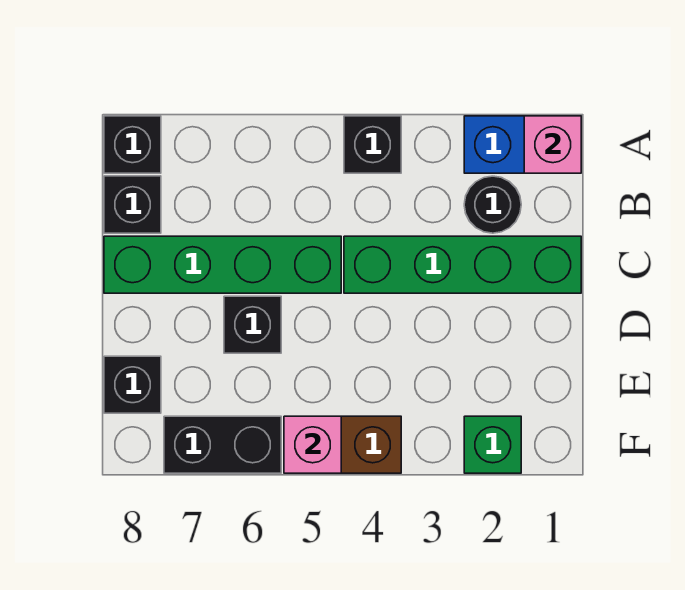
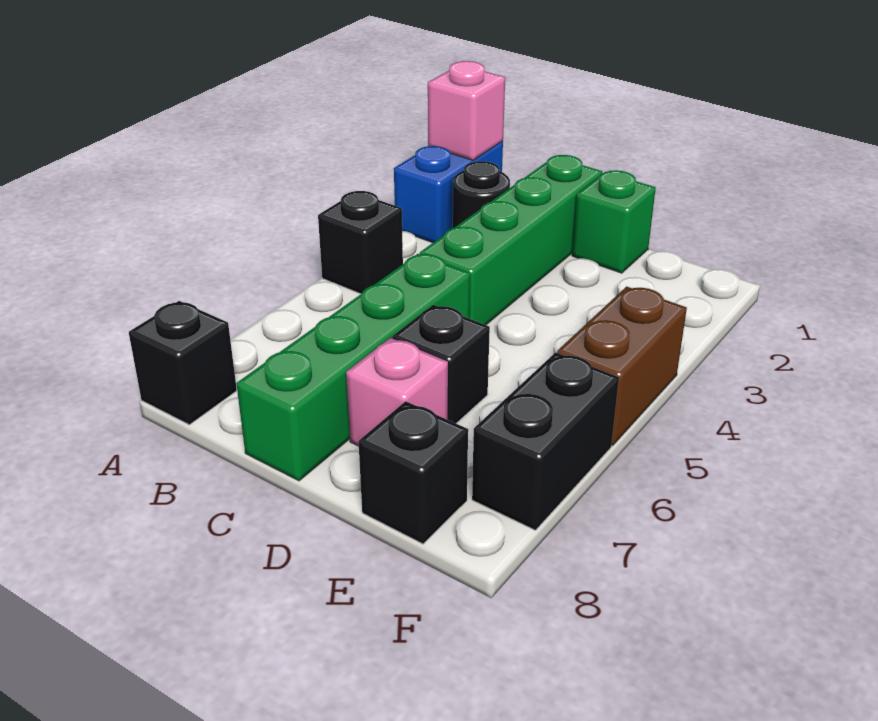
black brick B8 level 1 -> none
green brick F2 level 1 -> green brick D1 level 1
pink brick F5 level 2 -> pink brick D7 level 1

